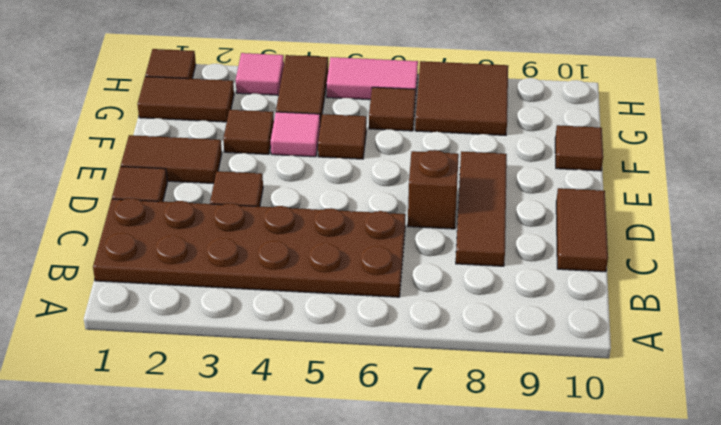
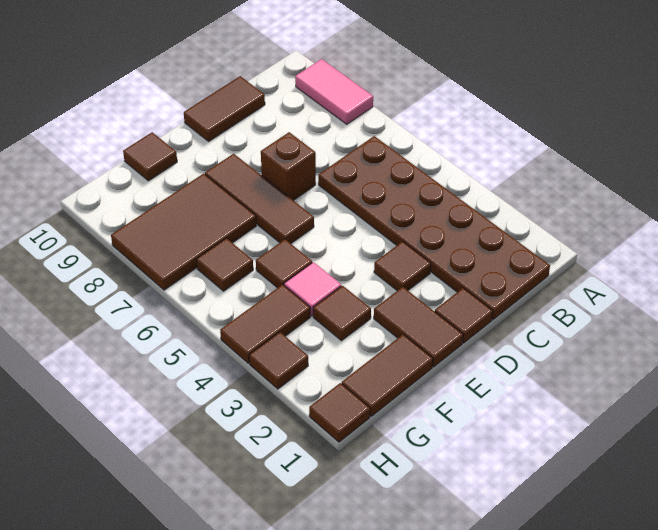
brown tile C8:E8 level 1 -> brown tile E6:E8 level 1
brown tile G1:G2 level 1 -> brown tile F1:G1 level 1
brown tile G7:H8 level 1 -> brown tile F7:H8 level 1
pink tile H3 level 1 -> brown tile H3 level 1
pink tile H5:H6 level 1 -> pink tile A8:A9 level 1

